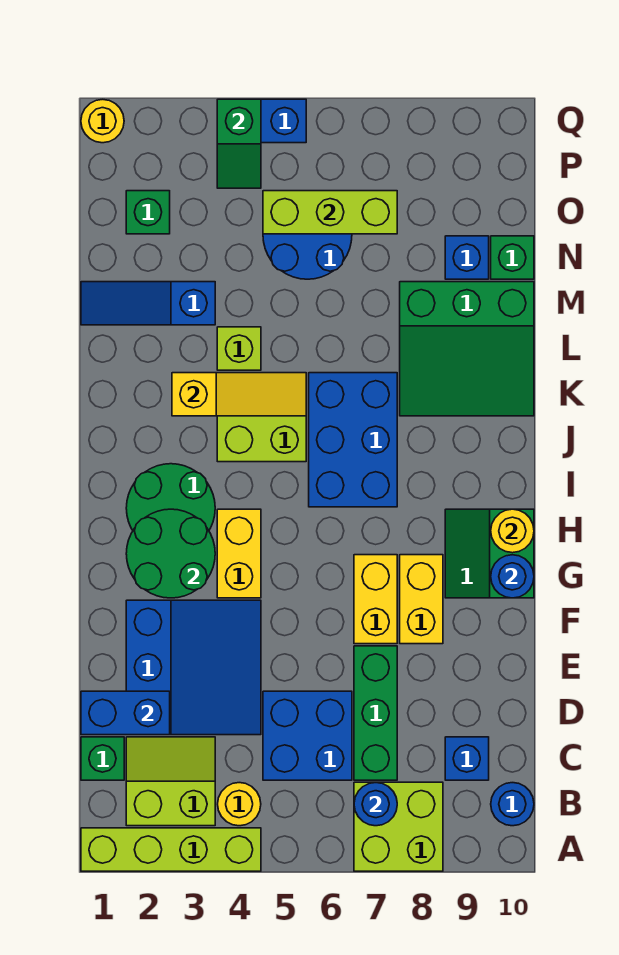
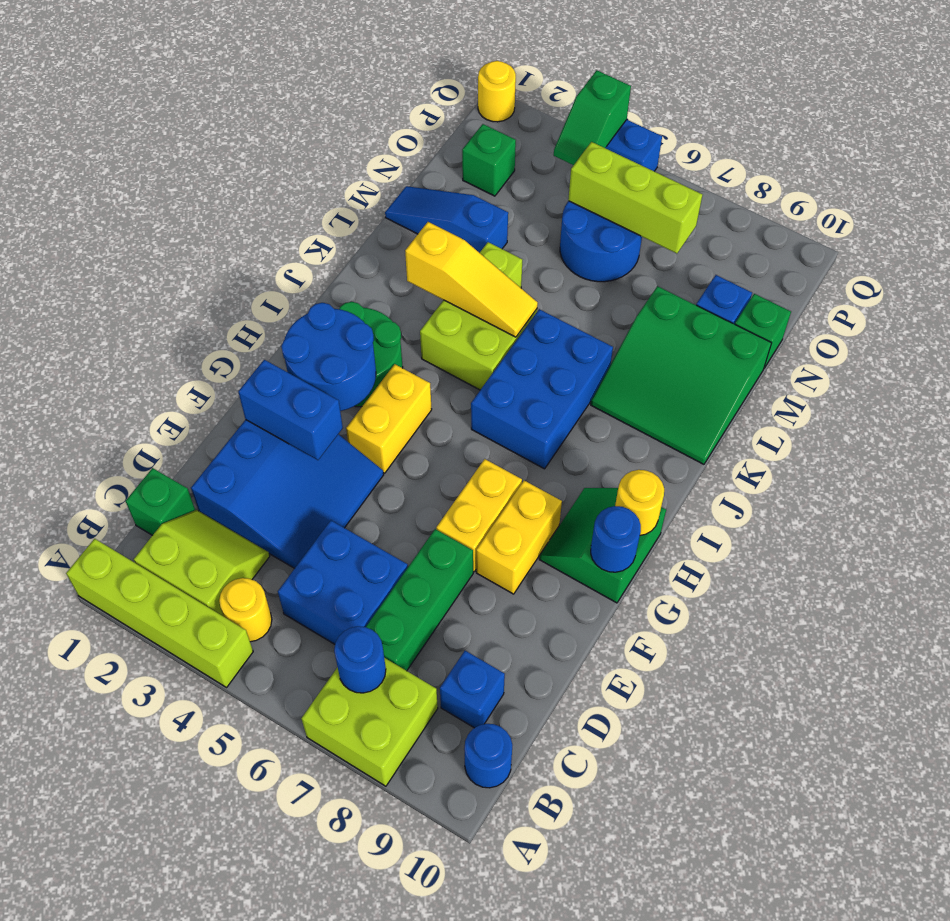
blue brick D1:D2 level 2 -> blue brick F2:F3 level 2
green round brick G2:H3 level 2 -> blue round brick G2:H3 level 2

